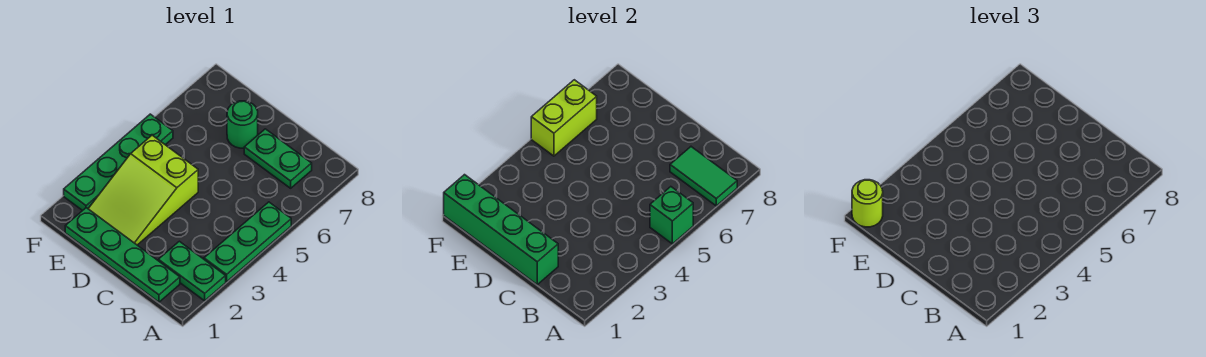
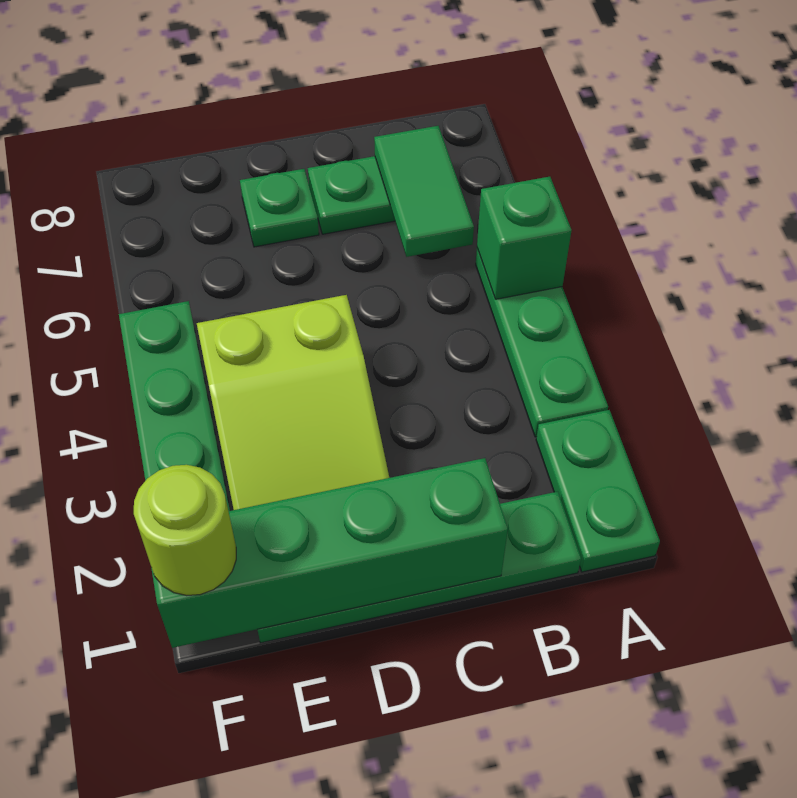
green plate A2:B2 level 1 -> green plate A1:A2 level 1
green tile A7:B7 level 2 -> green tile B6:B7 level 2
green round brick D7 level 1 -> green plate D7 level 1
lime brick F5:F6 level 2 -> none

